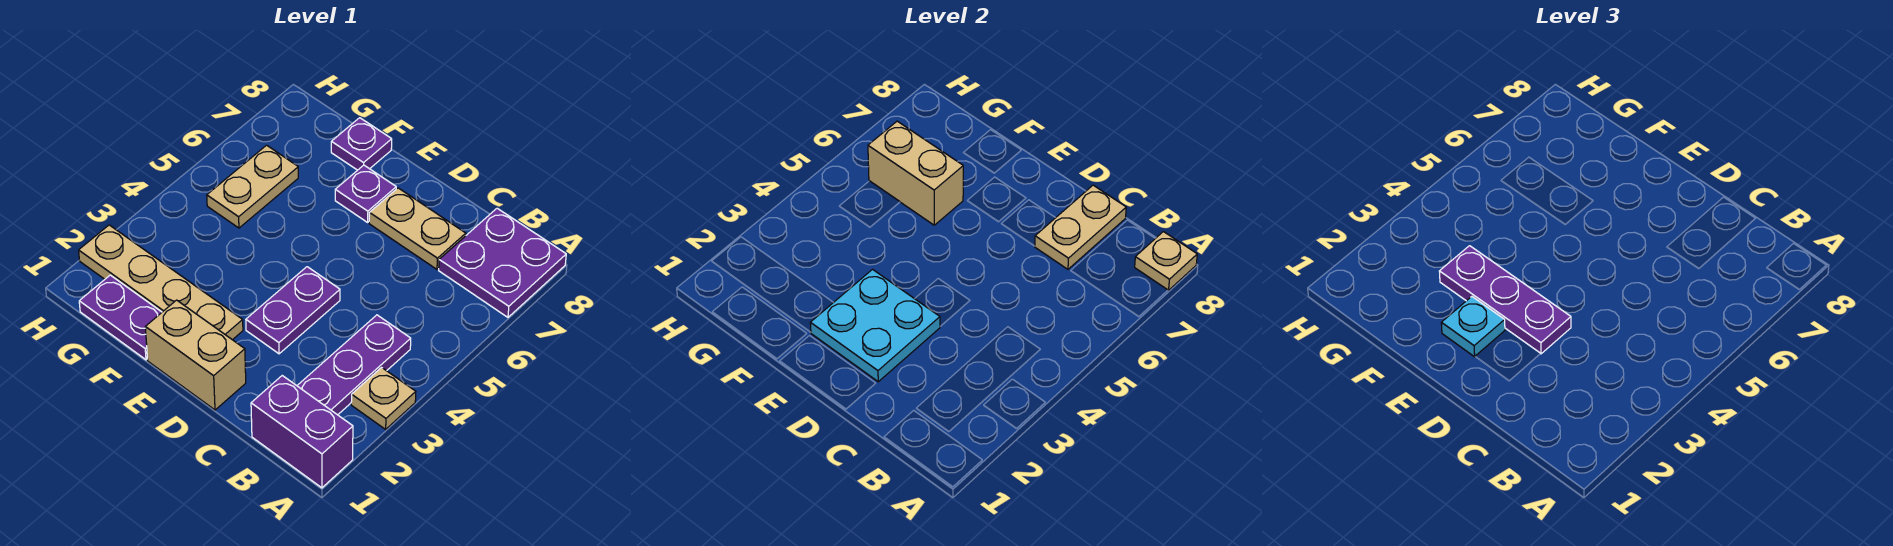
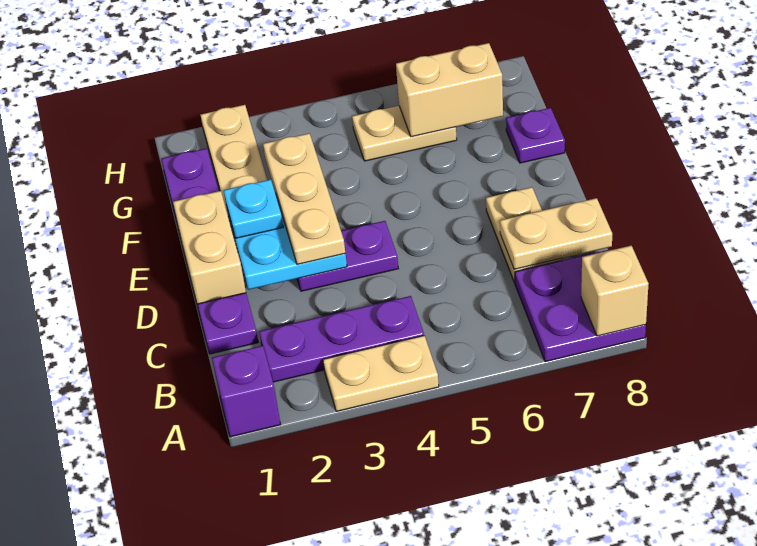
purple brick A1:B1 level 1 -> purple brick A1 level 1
tan plate A3 level 1 -> tan plate A3:A4 level 1
tan plate A8 level 2 -> tan brick A8 level 2
purple plate D3:F3 level 3 -> tan plate D3:F3 level 3
purple plate E7 level 1 -> purple plate C1 level 1
tan brick F6:G6 level 2 -> tan brick G6:G7 level 2

